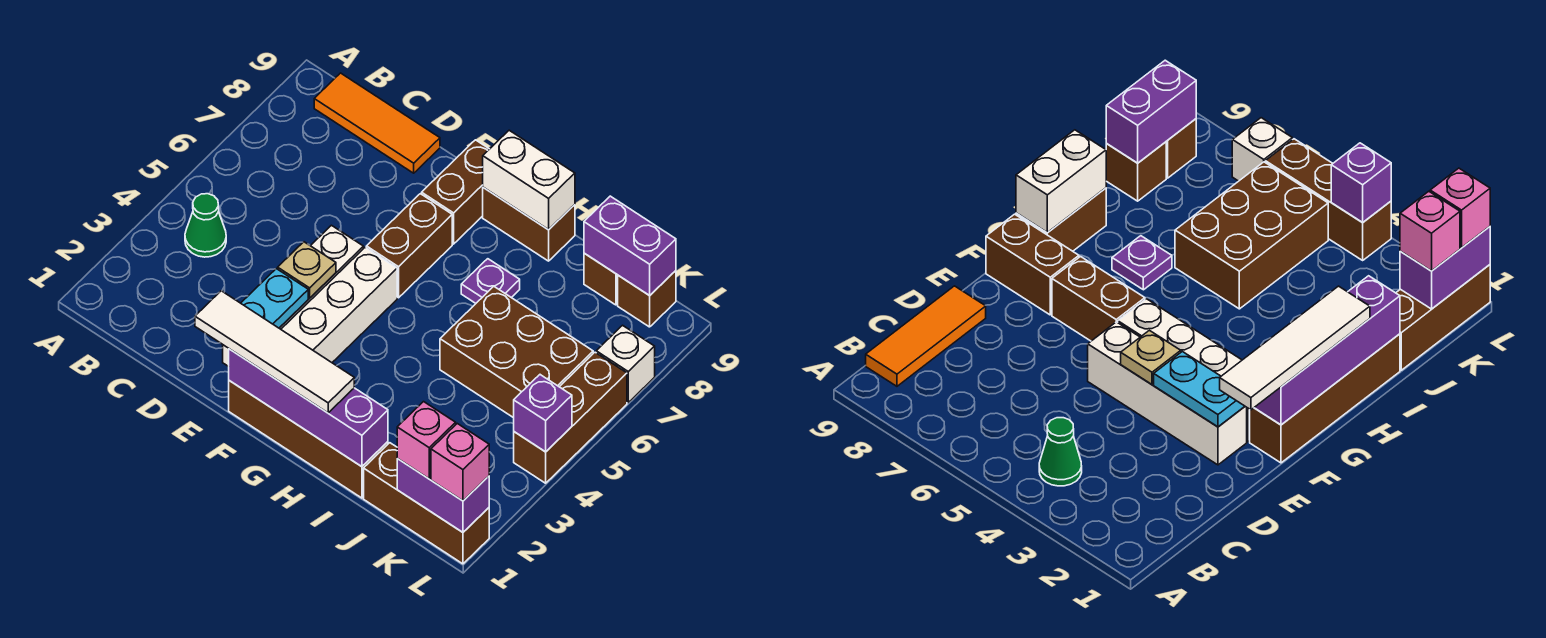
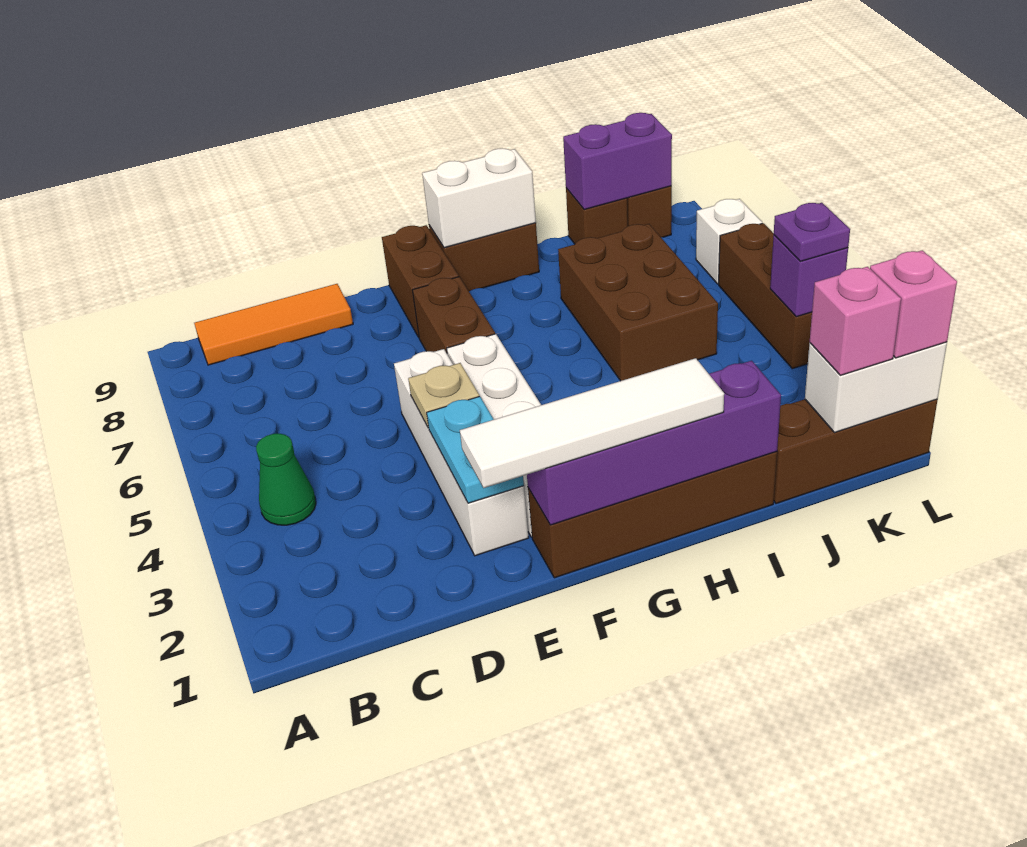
purple plate H7 level 1 -> purple plate L4 level 3
brown brick I5:K6 level 1 -> brown brick I5:J7 level 1
purple brick K1:L1 level 2 -> white brick K1:L1 level 2

